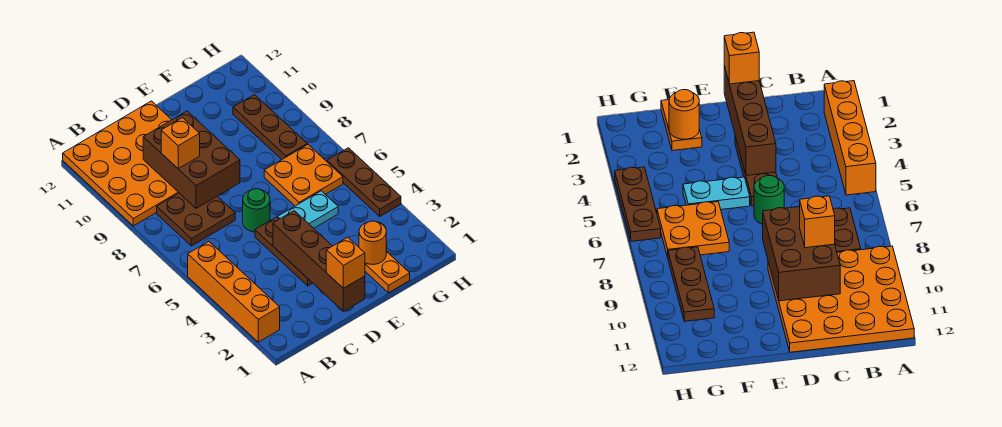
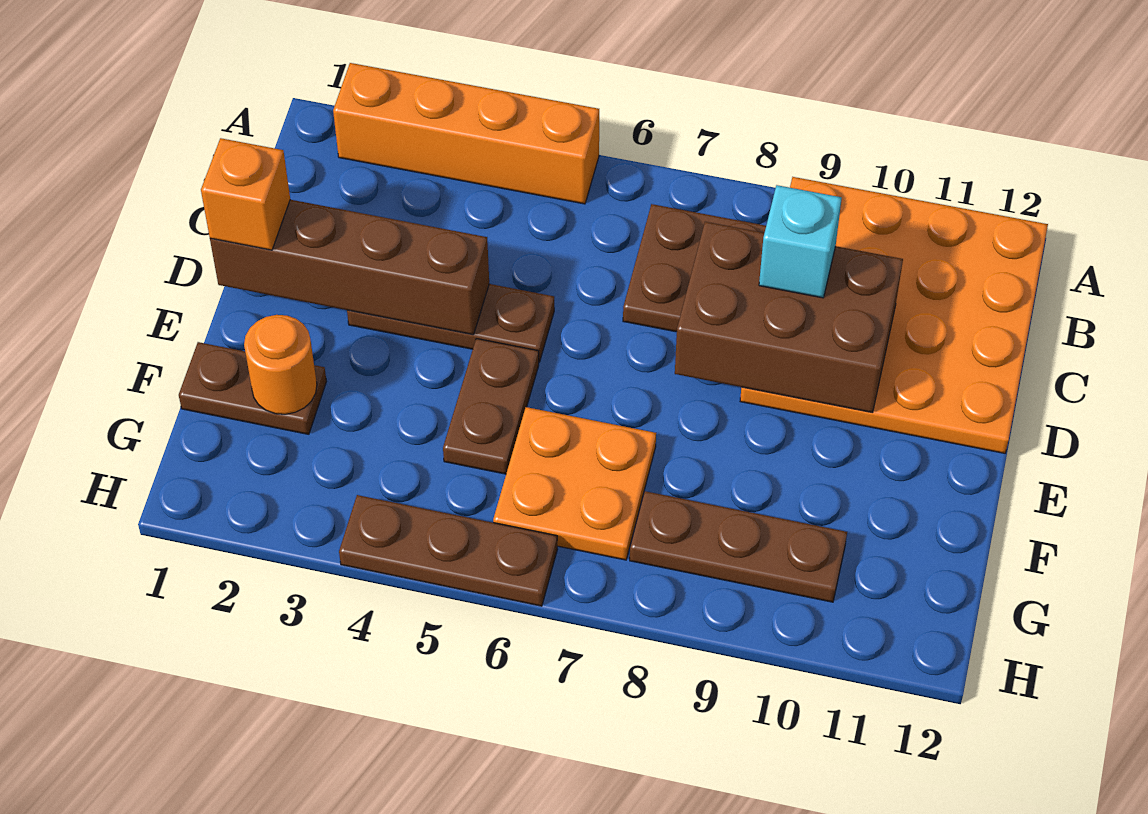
orange brick C9 level 3 -> cyan brick C9 level 3
green round brick D6 level 1 -> none
cyan plate E5:F5 level 1 -> brown plate E5:F5 level 1
orange plate F1:F2 level 1 -> brown plate F1:F2 level 1

